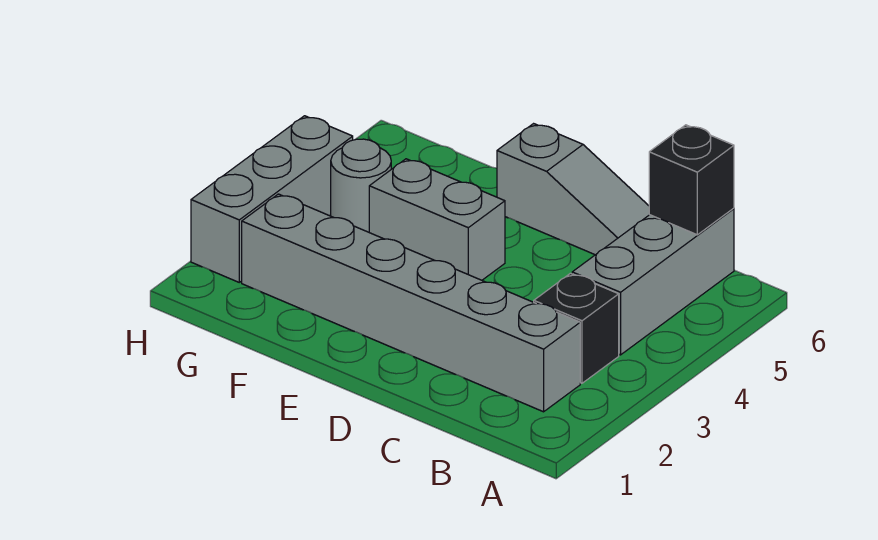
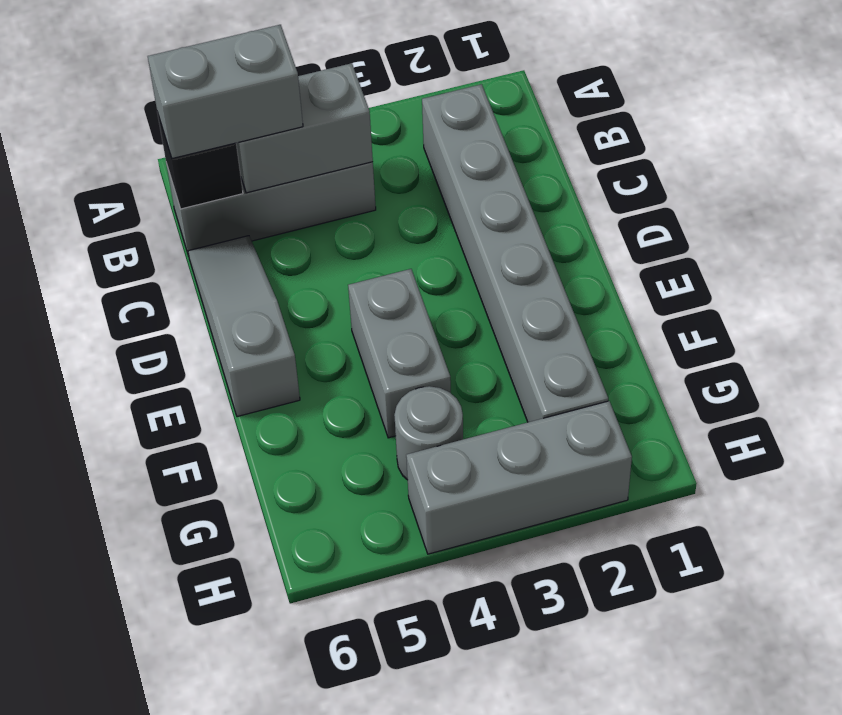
black brick B3 level 1 -> none
none -> grey brick B4:B5 level 2
none -> grey brick B5:B6 level 3

